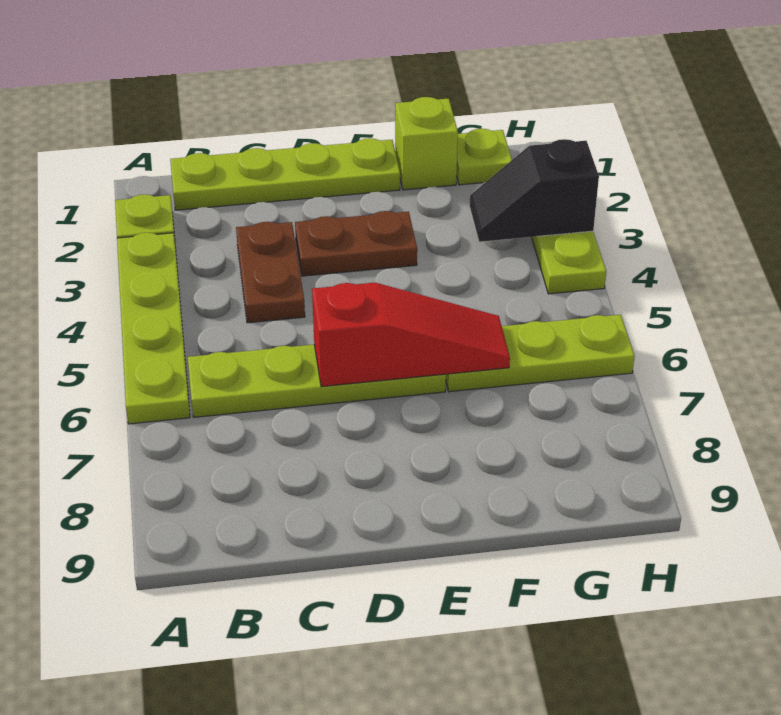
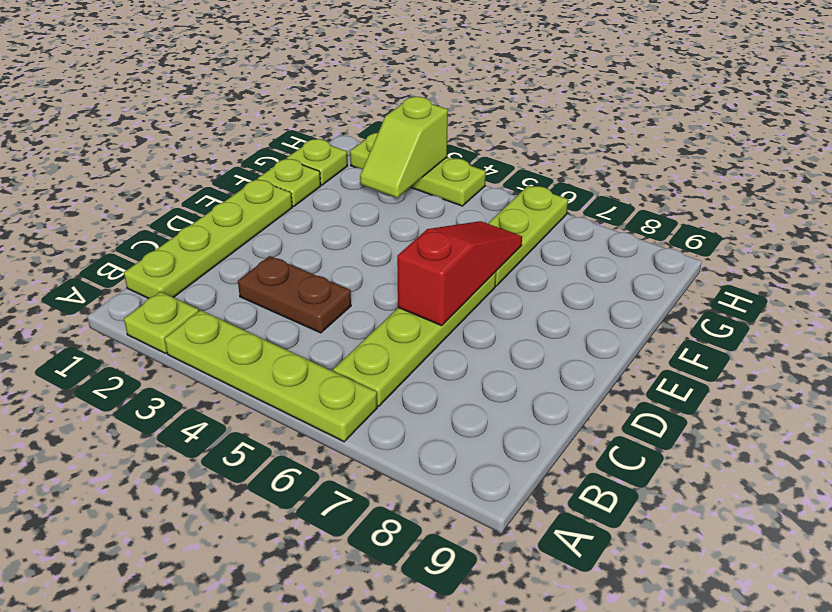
brown plate D3:E3 level 1 -> none
lime brick F1 level 1 -> lime plate F1 level 1
black slope G3:H3 level 2 top H -> lime slope G3:H3 level 2 top H

